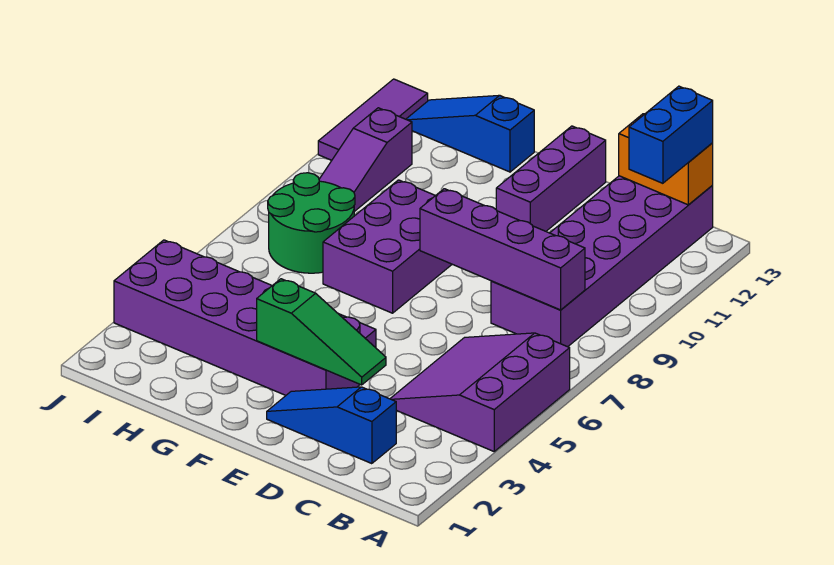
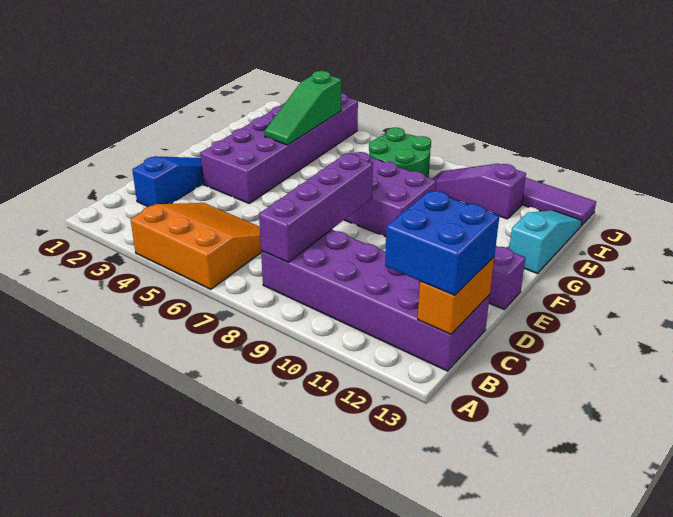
purple slope A4:C6 level 1 top A -> orange slope A4:C6 level 1 top A
blue brick B12:B13 level 3 -> blue brick B12:C13 level 3
green slope D3:F3 level 2 top F -> green slope G4:I4 level 2 top I
blue slope G13:I13 level 1 top G -> cyan slope G13:I13 level 1 top G

